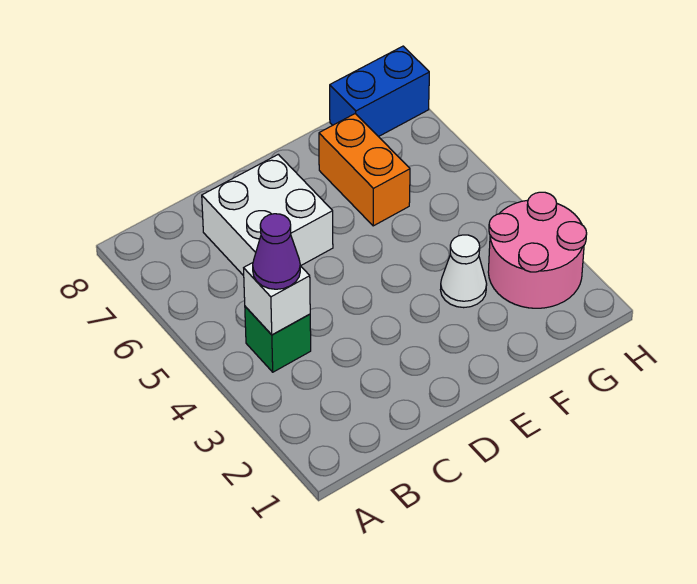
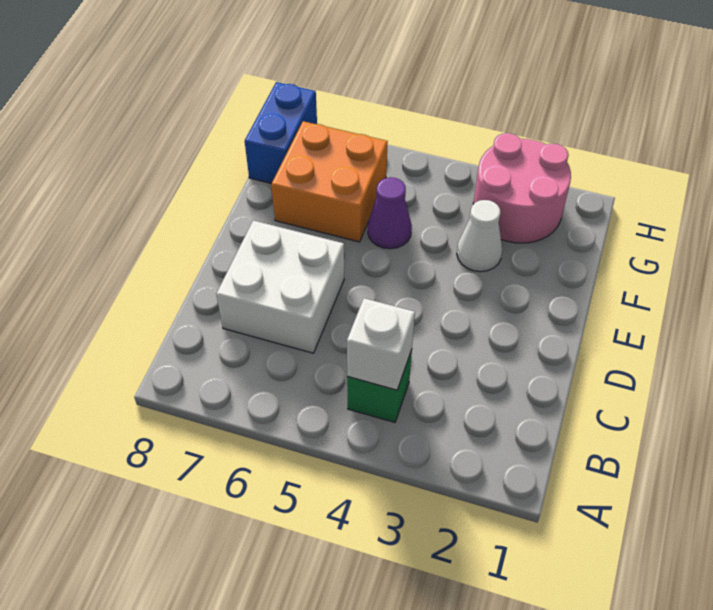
purple cone B4 level 3 -> purple cone F5 level 1
orange brick F6:F7 level 1 -> orange brick F6:G7 level 1

